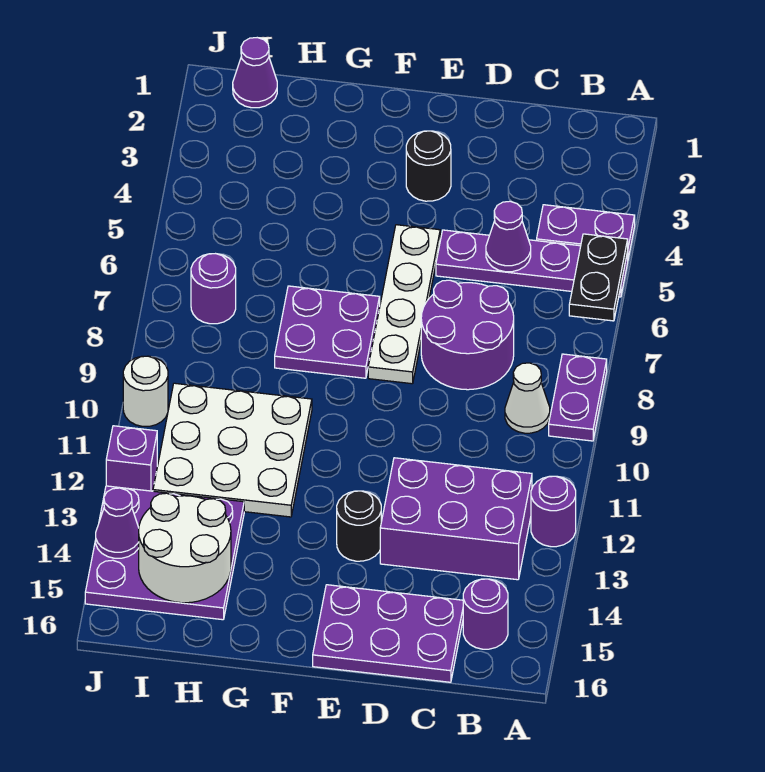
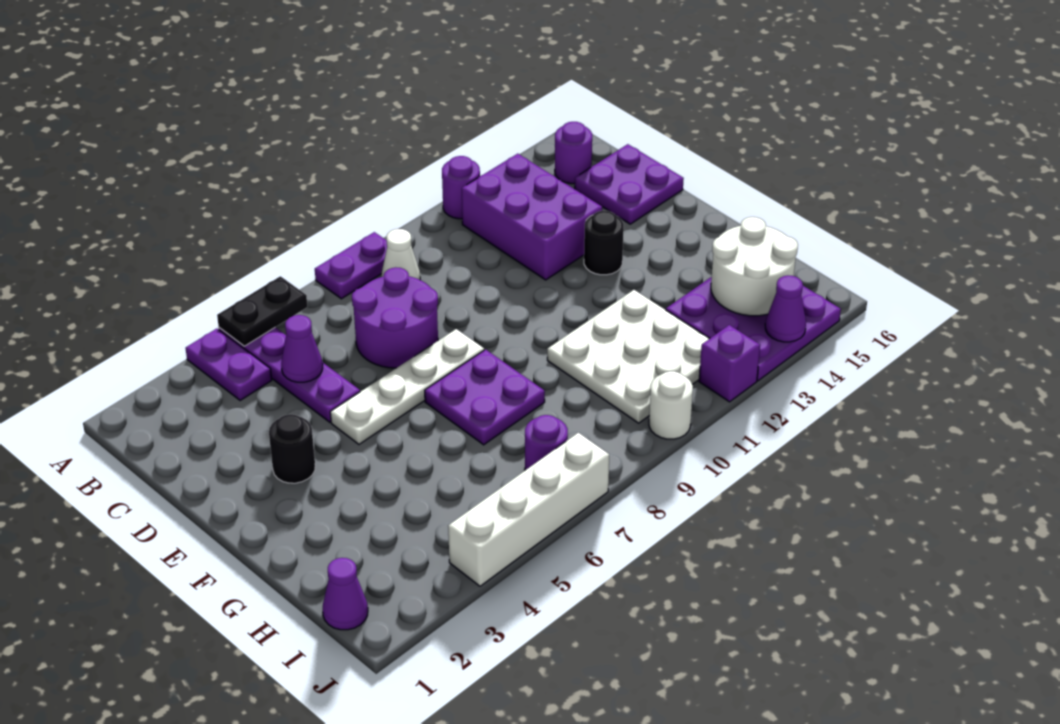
purple plate C15:E16 level 1 -> purple plate C15:D16 level 1
none -> white brick J4:J7 level 1

